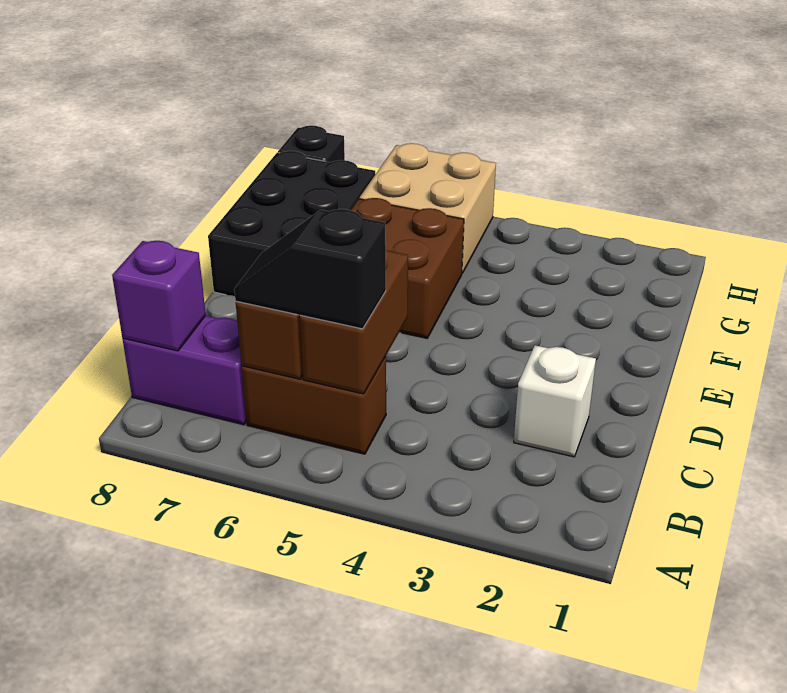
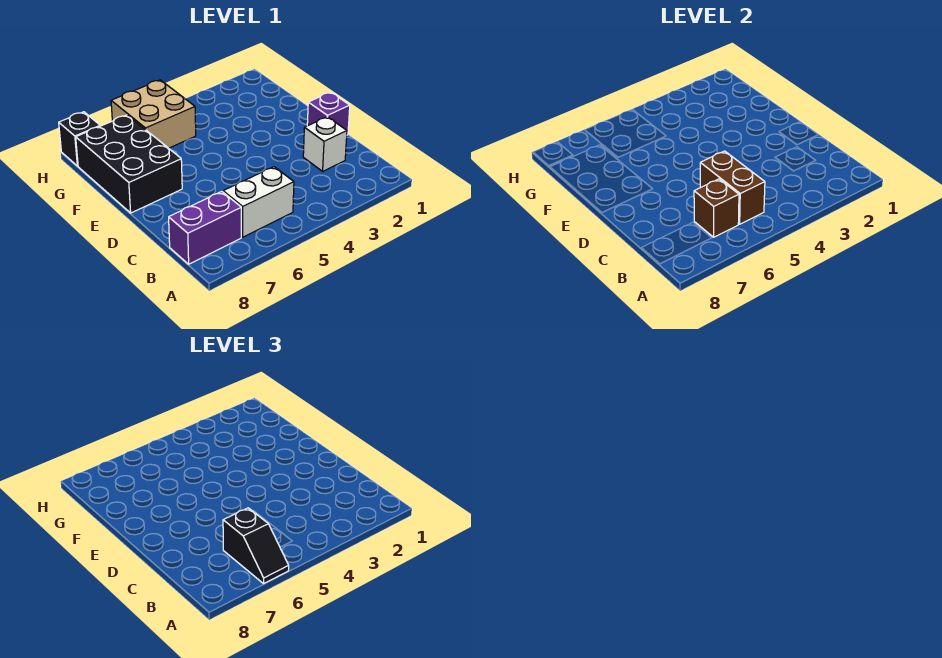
brown brick B5:B6 level 1 -> white brick B5:B6 level 1
black slope B5:B6 level 3 top 5 -> black slope A6:B6 level 3 top B
purple brick B8 level 2 -> purple brick D1 level 1
brown brick E5:F6 level 1 -> none

